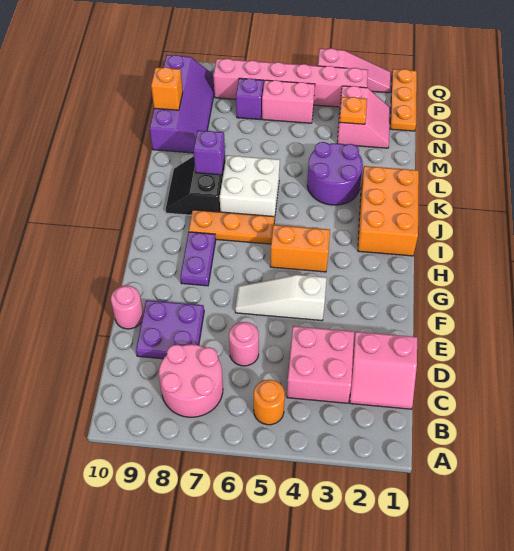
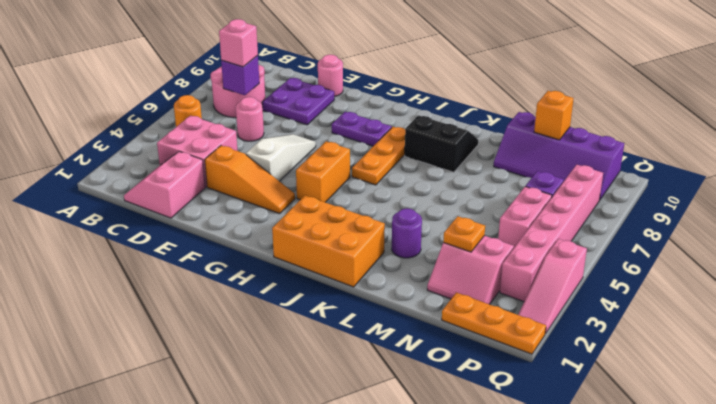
none -> pink brick C7 level 3
none -> orange slope E3:G3 level 1 top E
white brick J6:K7 level 1 -> none
purple round brick K3:L4 level 1 -> purple round brick L3 level 1
purple brick K8 level 2 -> purple brick C7 level 2

